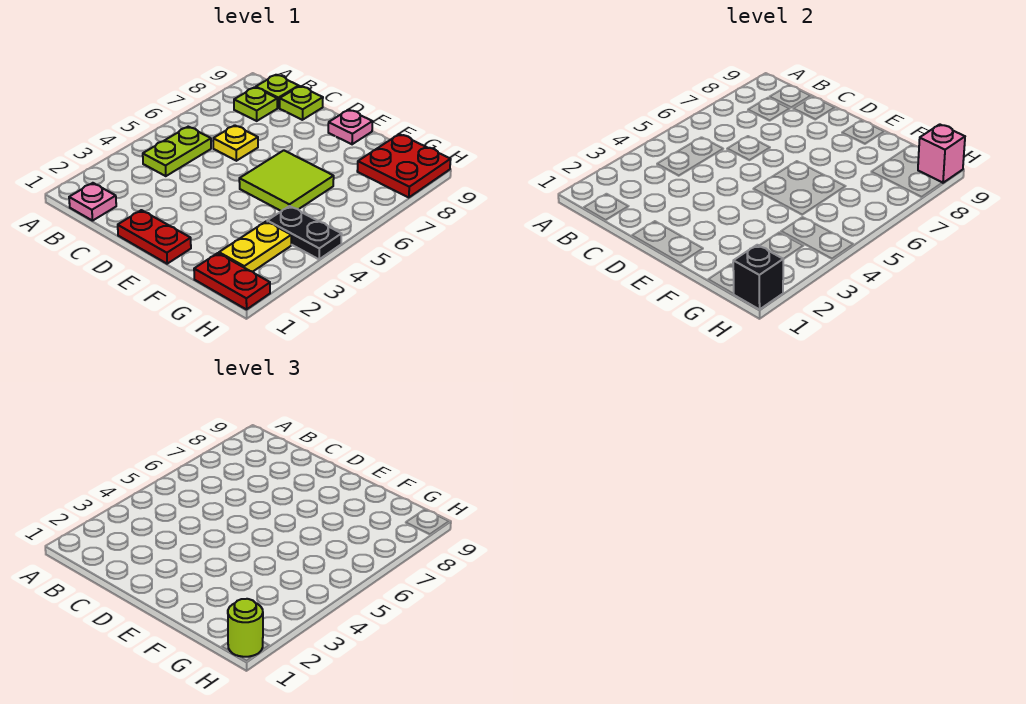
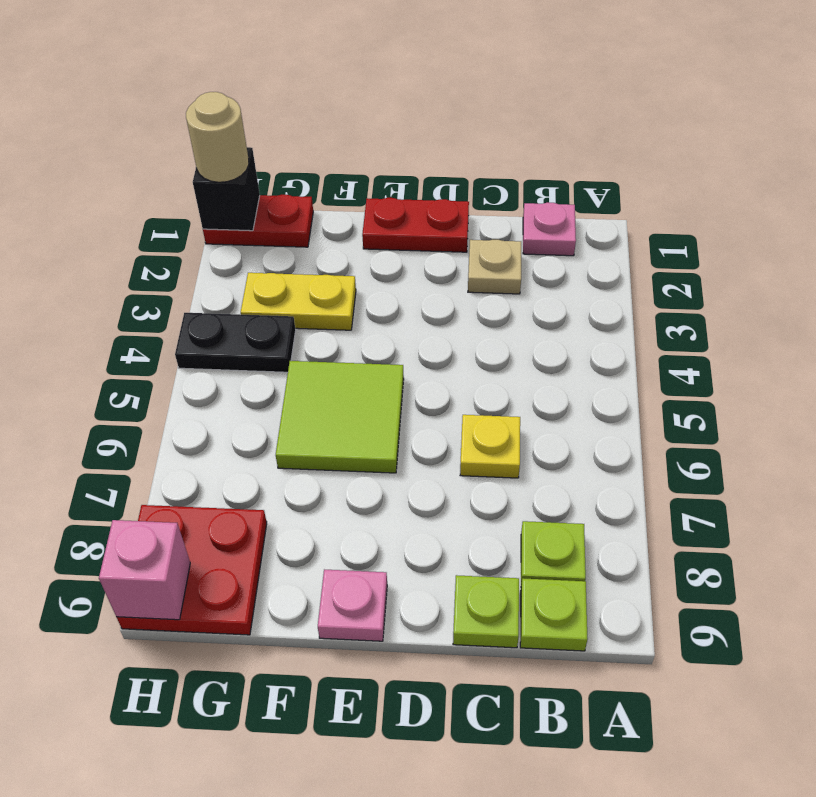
lime plate B4:B5 level 1 -> none
none -> tan plate C2 level 1
yellow plate G2:G3 level 1 -> yellow plate F3:G3 level 1
lime round brick H1 level 3 -> tan round brick H1 level 3

